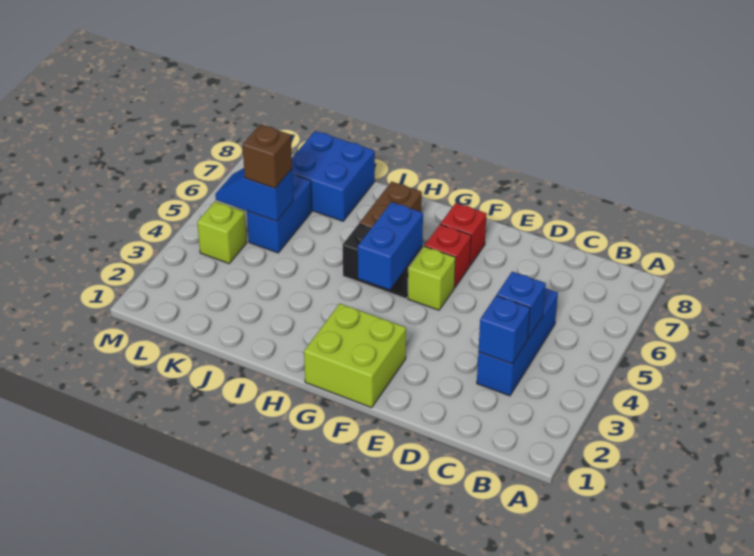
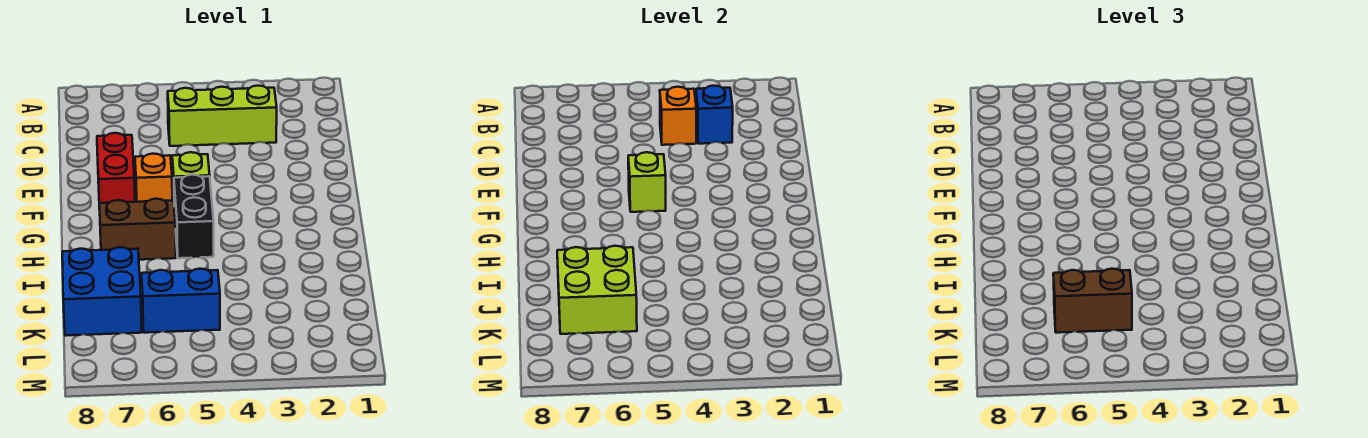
blue brick C3:C5 level 1 -> lime brick C3:C5 level 1
blue brick C4 level 2 -> orange brick C4 level 2
lime brick F1:G2 level 1 -> lime brick J6:K7 level 2
red brick F6 level 1 -> orange brick F6 level 1
red brick F7 level 1 -> red brick E7:F7 level 1
blue brick G4:G5 level 2 -> none
blue slope K5:L5 level 2 top K -> none
brown brick K5 level 3 -> brown brick K5:K6 level 3
lime brick L4 level 1 -> lime brick F5 level 2

